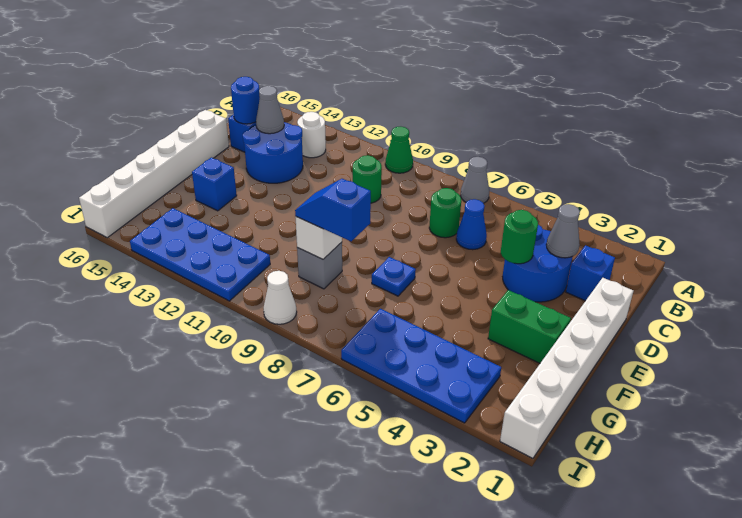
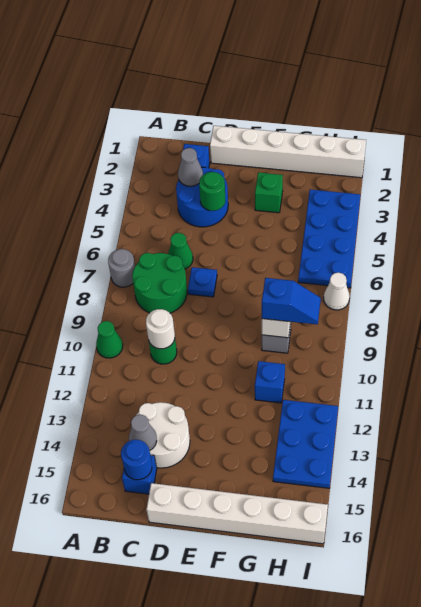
grey cone A7 level 1 -> grey round brick A7 level 1
white round brick B13 level 1 -> white round brick C10 level 2
blue cone C6 level 1 -> green cone C6 level 1
green round brick C7 level 1 -> green round brick B7:C8 level 1
blue round brick C13:D14 level 1 -> white round brick C13:D14 level 1
green brick F2:F3 level 1 -> green brick F3 level 1
blue plate F7 level 1 -> blue plate D7 level 1
blue brick F14 level 1 -> blue brick G11 level 1
blue slope G8:G9 level 3 top 8 -> blue slope G9:H9 level 3 top G
blue plate H11:I14 level 1 -> blue plate H12:I14 level 1
white cone I9 level 1 -> white cone I7 level 1

